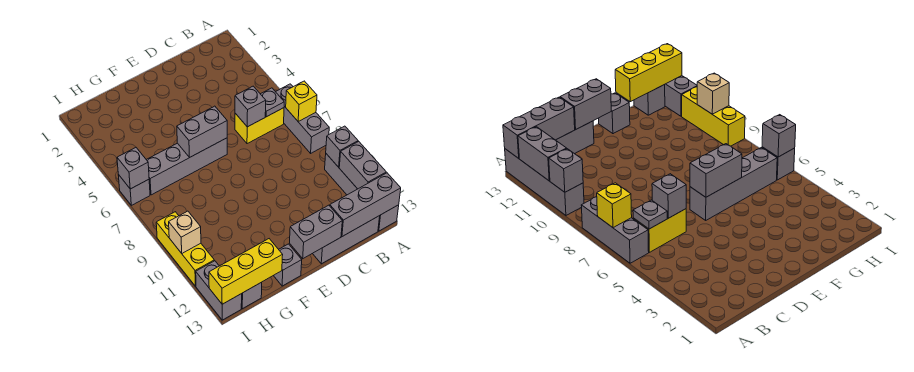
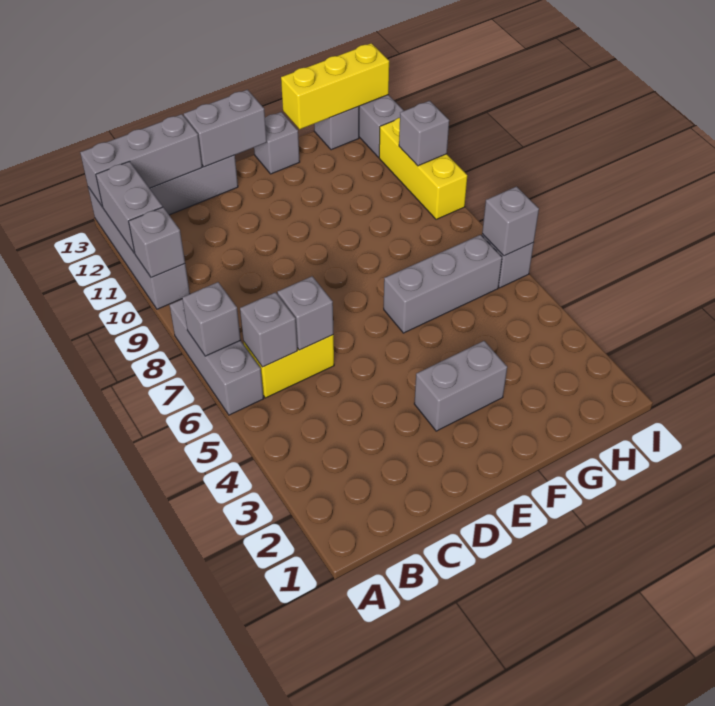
yellow brick A7 level 2 -> grey brick A7 level 2
grey plate B6 level 2 -> grey brick B6 level 2
grey brick E6:H6 level 1 -> grey brick F6:H6 level 1
grey brick E6:F6 level 2 -> grey brick E3:F3 level 1
tan brick I10 level 2 -> grey brick I10 level 2

